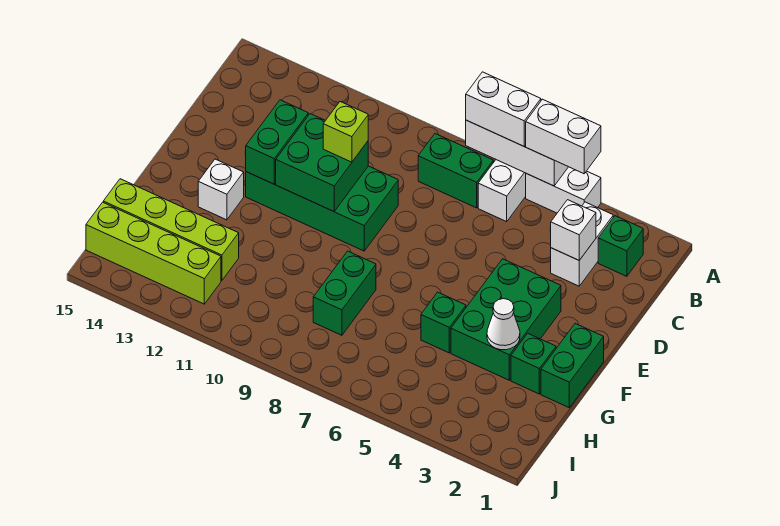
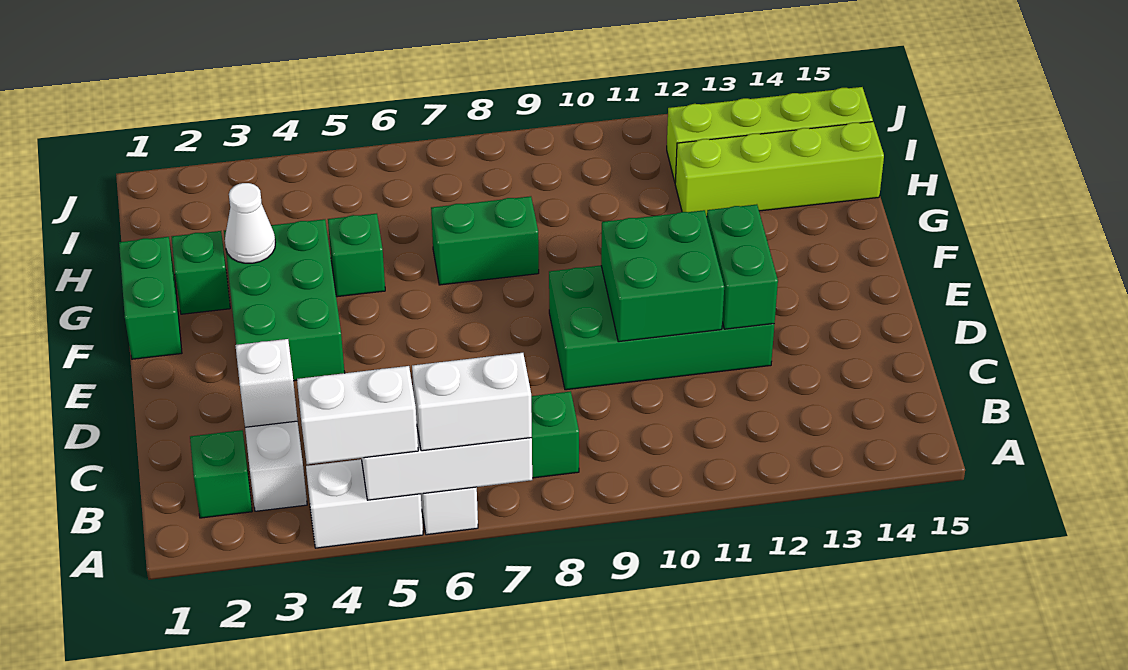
lime brick D10 level 3 -> none
white brick F13 level 1 -> none
green brick G8:H8 level 1 -> green brick G7:G8 level 1

